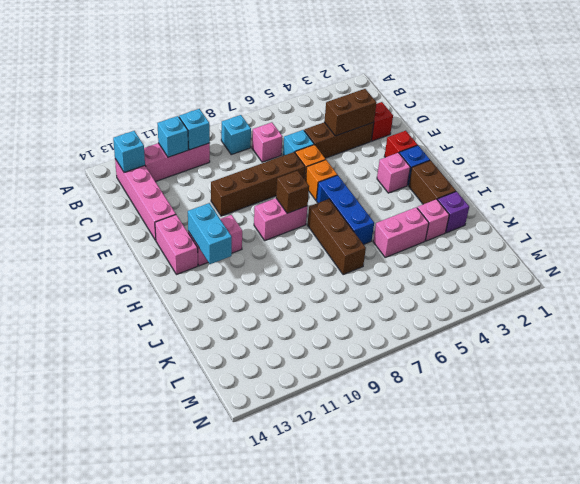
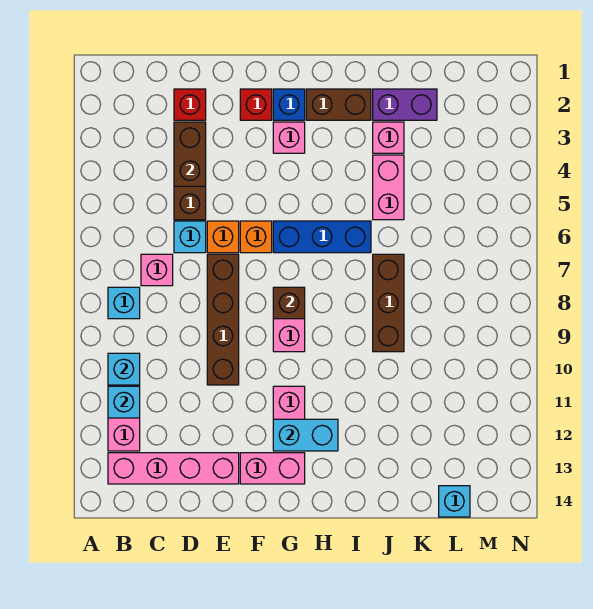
cyan brick B13 level 2 -> cyan brick L14 level 1
brown brick H7:J7 level 1 -> brown brick J7:J9 level 1
purple brick J2 level 1 -> purple brick J2:K2 level 1

